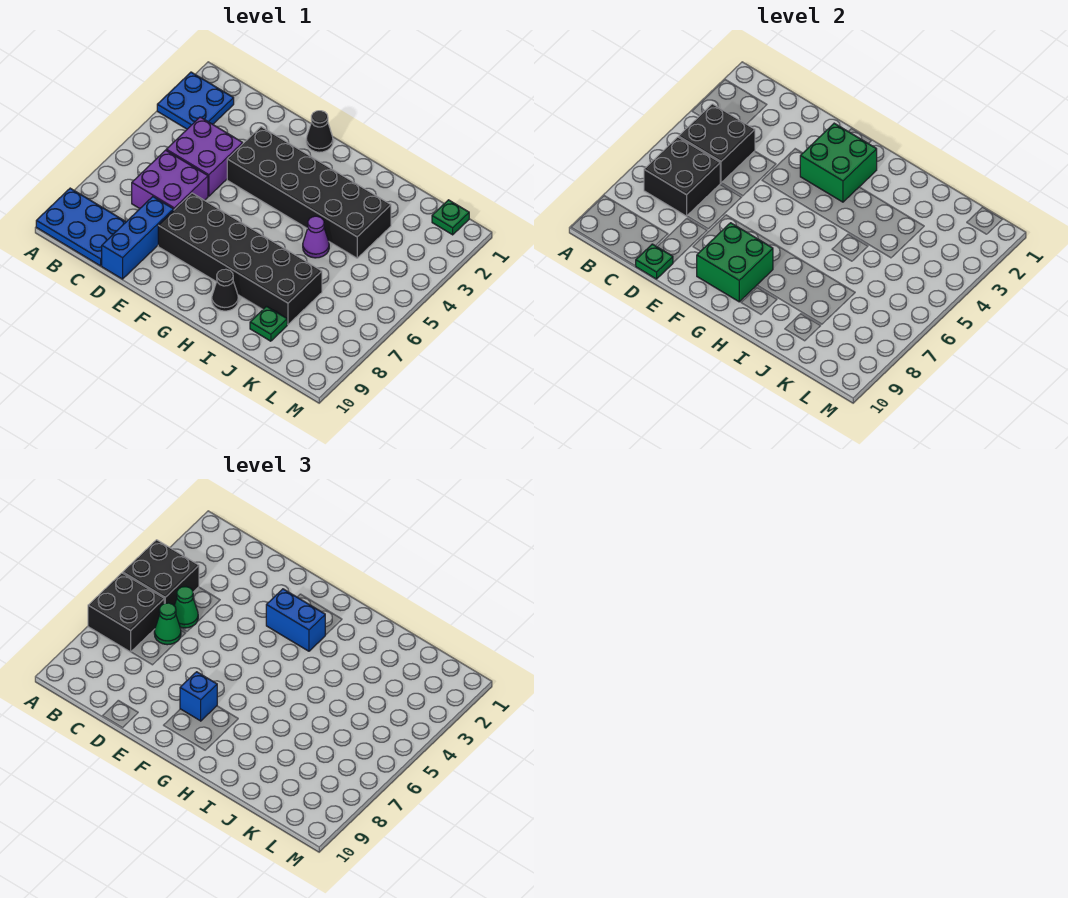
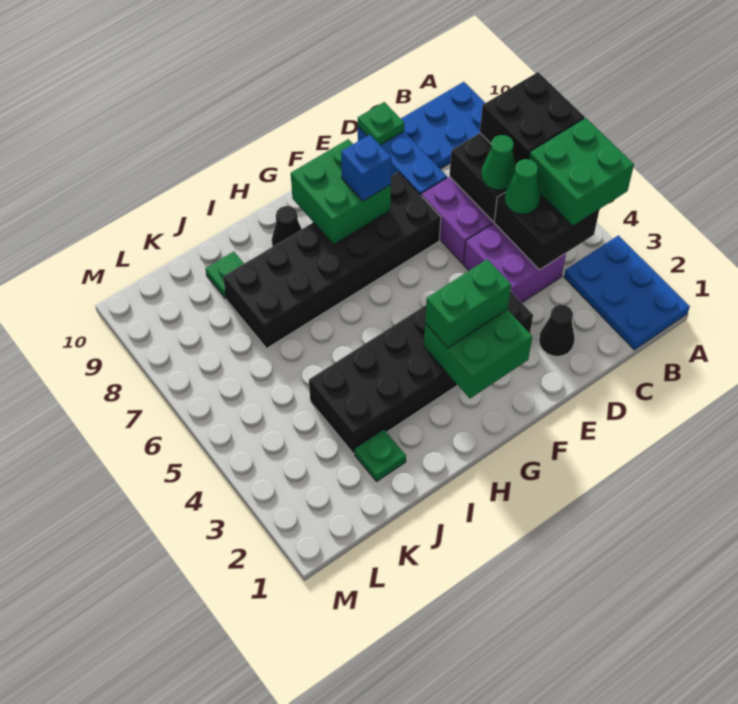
blue plate A2:B3 level 1 -> blue plate A1:B3 level 1
black brick A4:B5 level 3 -> green brick A4:B5 level 3
black cone F1 level 1 -> black cone D2 level 1
blue brick F3:G3 level 3 -> green brick F3:G3 level 3
purple cone I5 level 1 -> none
green plate L1 level 1 -> green plate J2 level 1

